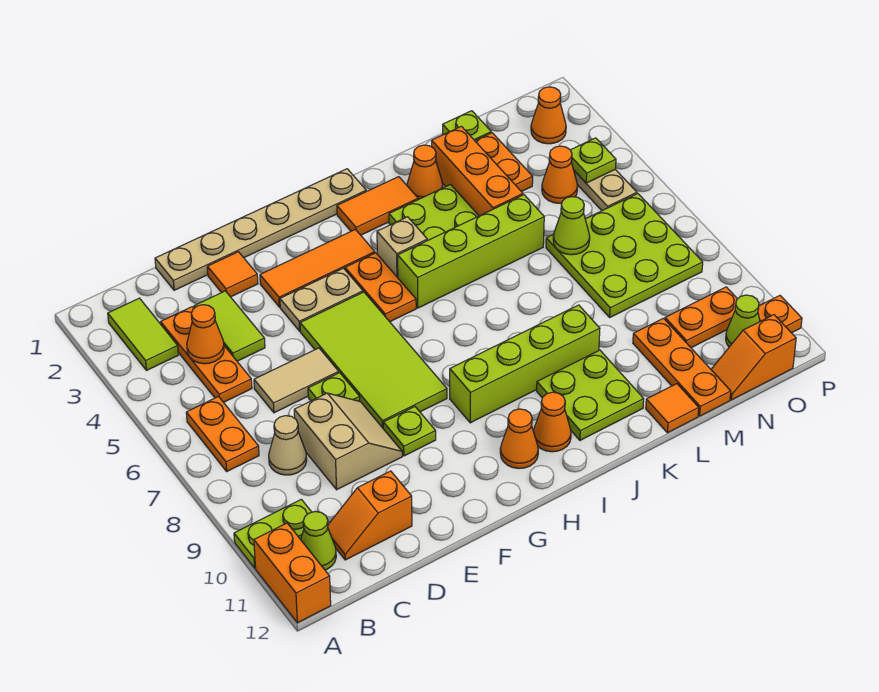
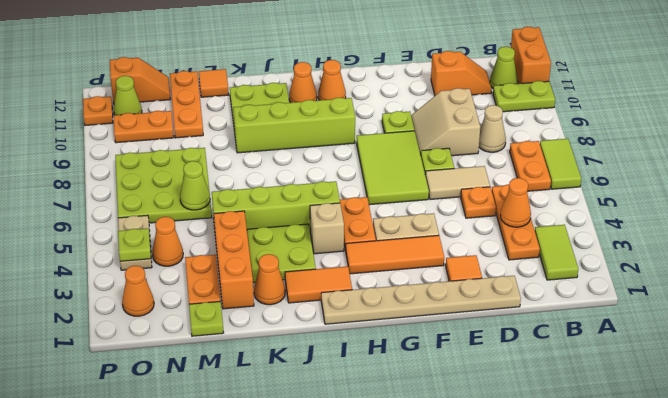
lime tile D3:D4 level 1 -> lime tile A6:A7 level 1
none -> orange plate D5 level 1
lime tile F5:G8 level 1 -> lime tile F6:G8 level 1

